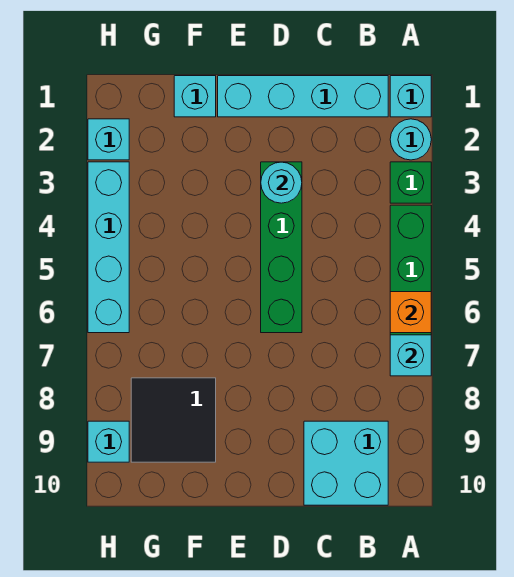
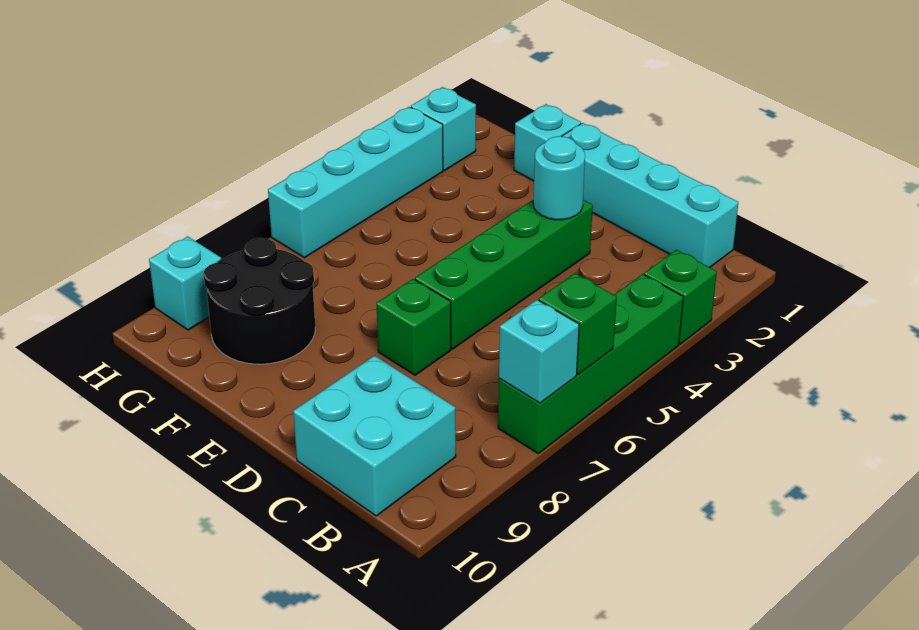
cyan brick A1 level 1 -> none
cyan round brick A2 level 1 -> none
orange brick A6 level 2 -> green brick A6 level 2
none -> green brick D7 level 1
black tile F8:G9 level 1 -> black round brick F8:G9 level 1

